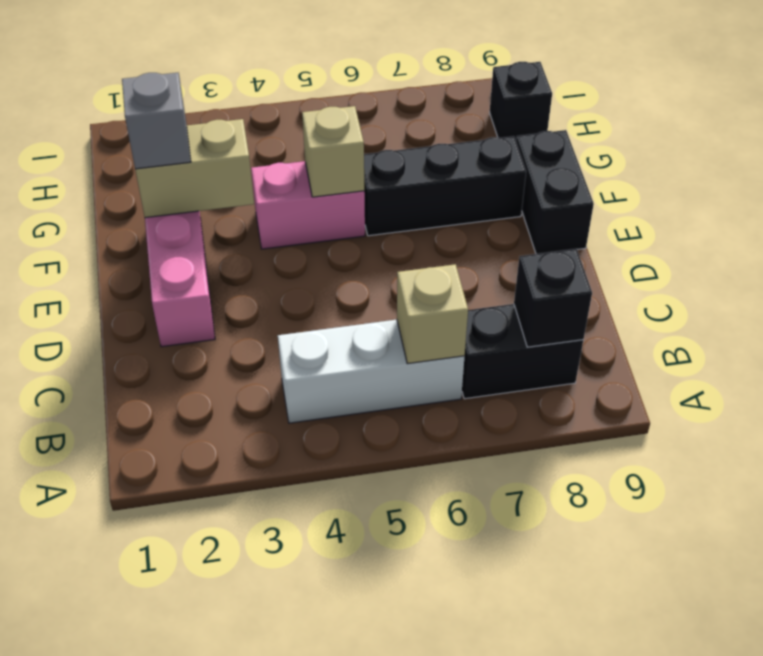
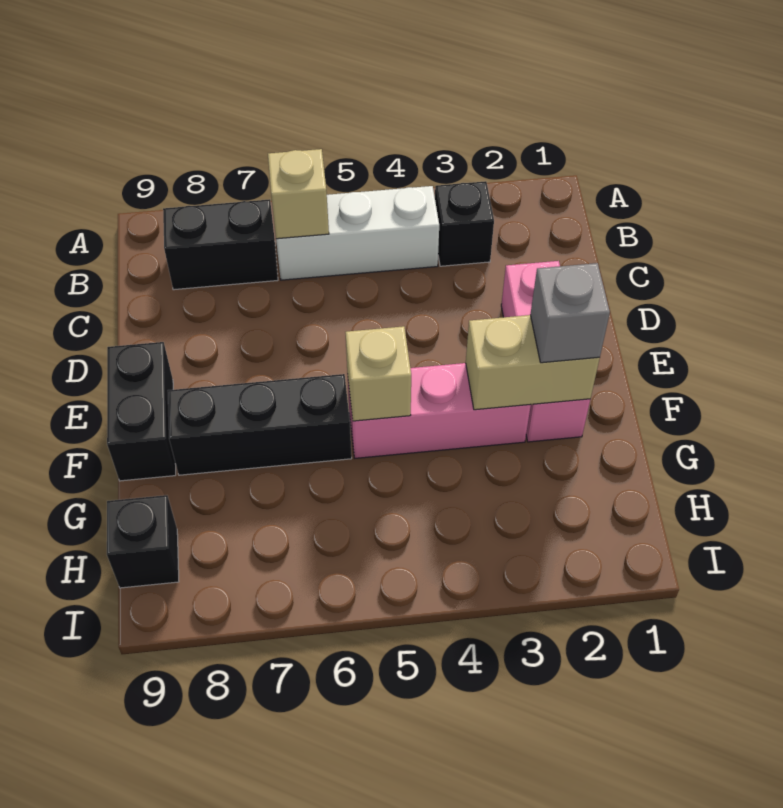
black brick B8 level 2 -> black brick B3 level 1
pink brick F4:F5 level 1 -> pink brick F3:F5 level 1

